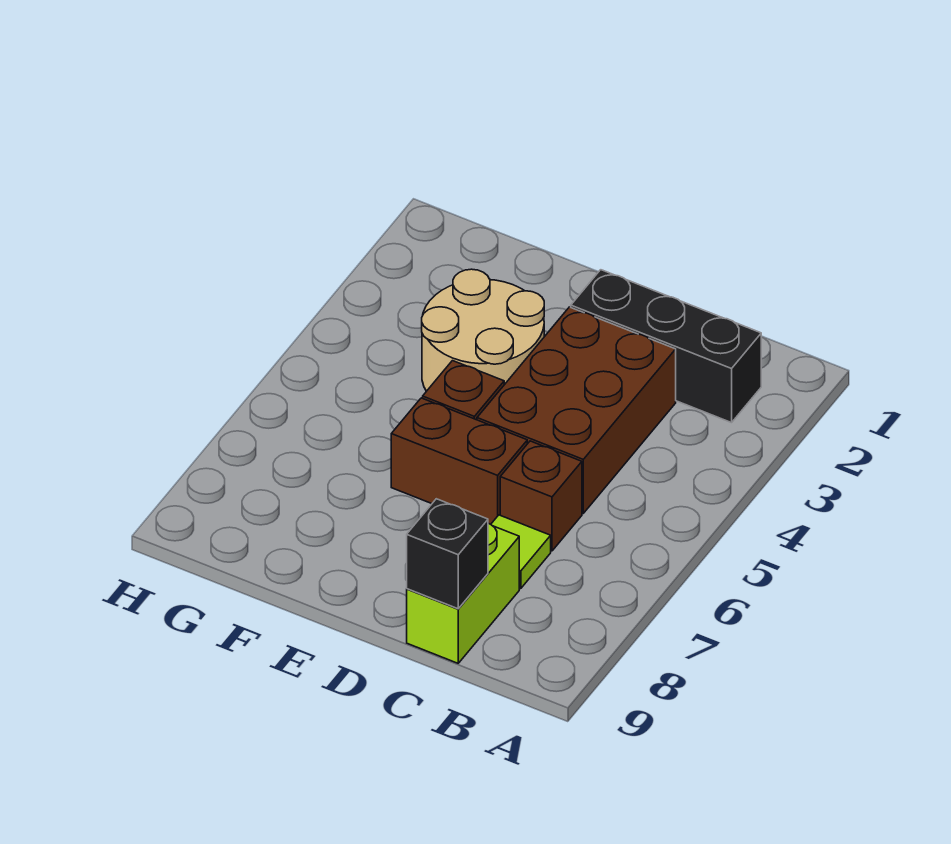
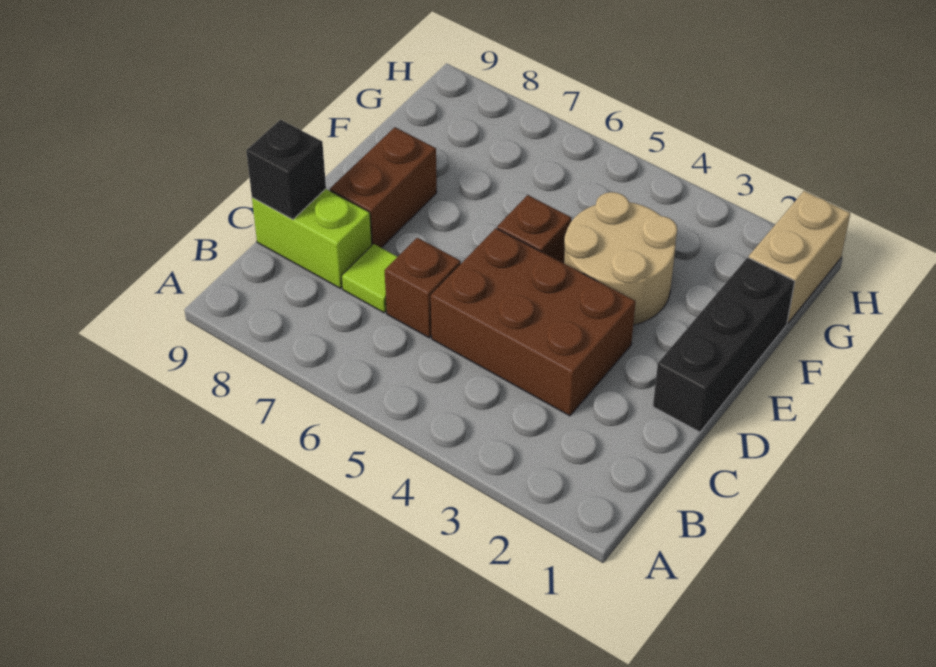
black brick B2:D2 level 1 -> black brick D1:F1 level 1
brown brick D6:E6 level 1 -> brown brick D8:E8 level 1
none -> tan brick G1:H1 level 1

